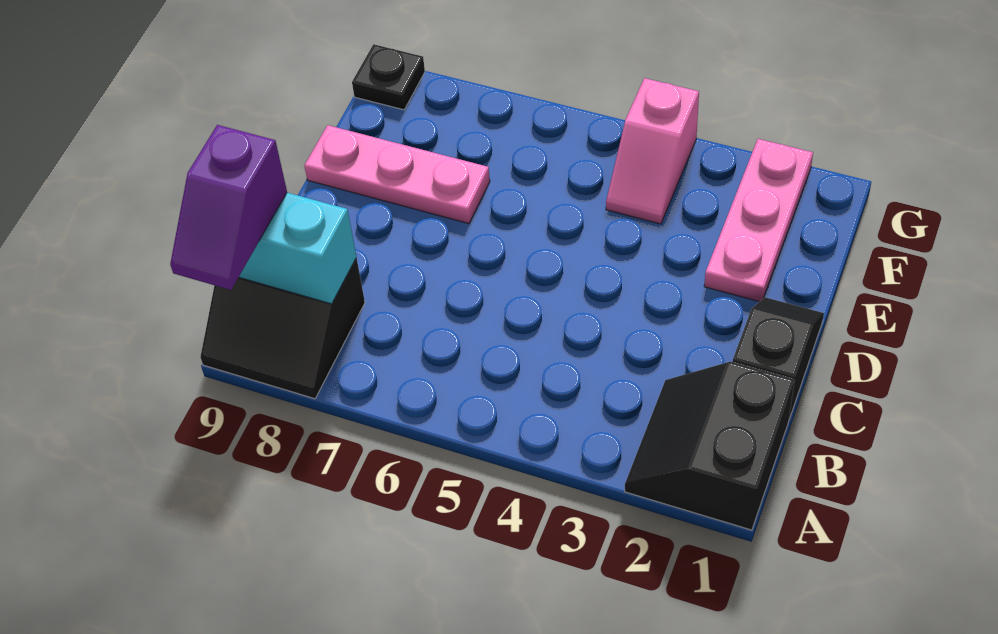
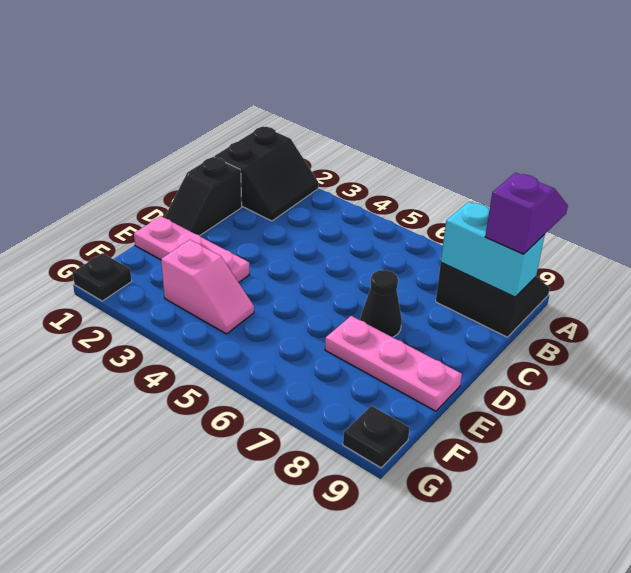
none -> black cone D7 level 1
pink plate E2:G2 level 1 -> pink plate E1:E3 level 1
pink slope F4:G4 level 1 top G -> pink slope F3:F4 level 1 top 3
none -> black plate G1 level 1

